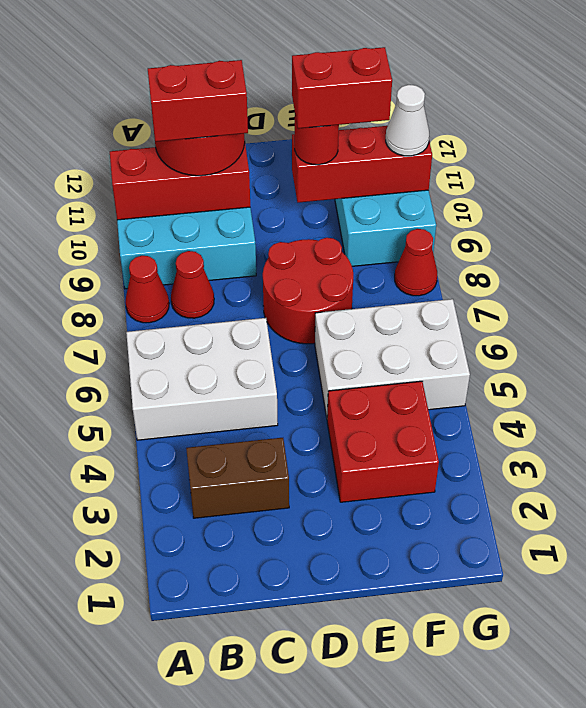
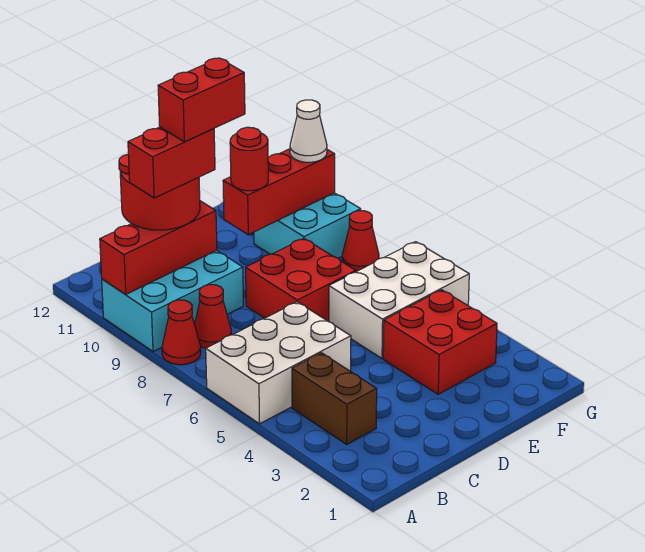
brown brick B3:C3 level 1 -> brown brick B3:B4 level 1
red round brick D7:E8 level 1 -> red brick D7:E8 level 1
red brick E10:F10 level 4 -> red brick C10:D10 level 5

